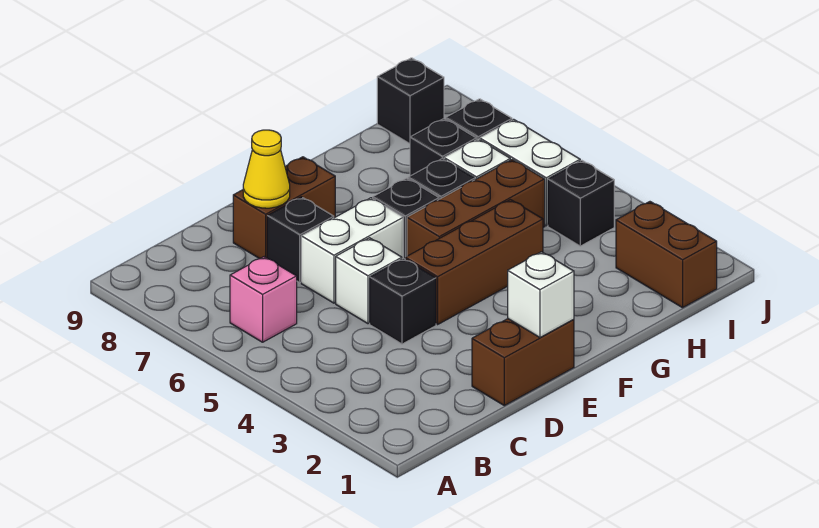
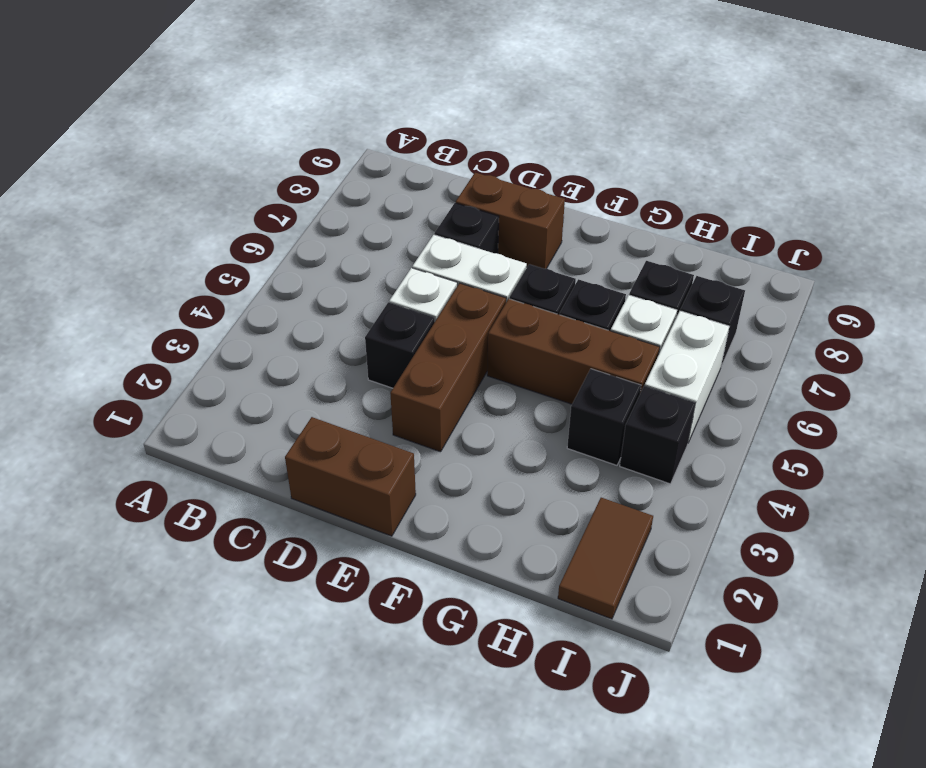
pink brick B6 level 1 -> none
yellow cone D8 level 2 -> none
white brick E1 level 2 -> none
brown brick E4:G4 level 1 -> brown brick E3:E5 level 1
brown brick I1:I2 level 1 -> brown tile I1:I2 level 1
black brick I9 level 1 -> black brick H4 level 1

